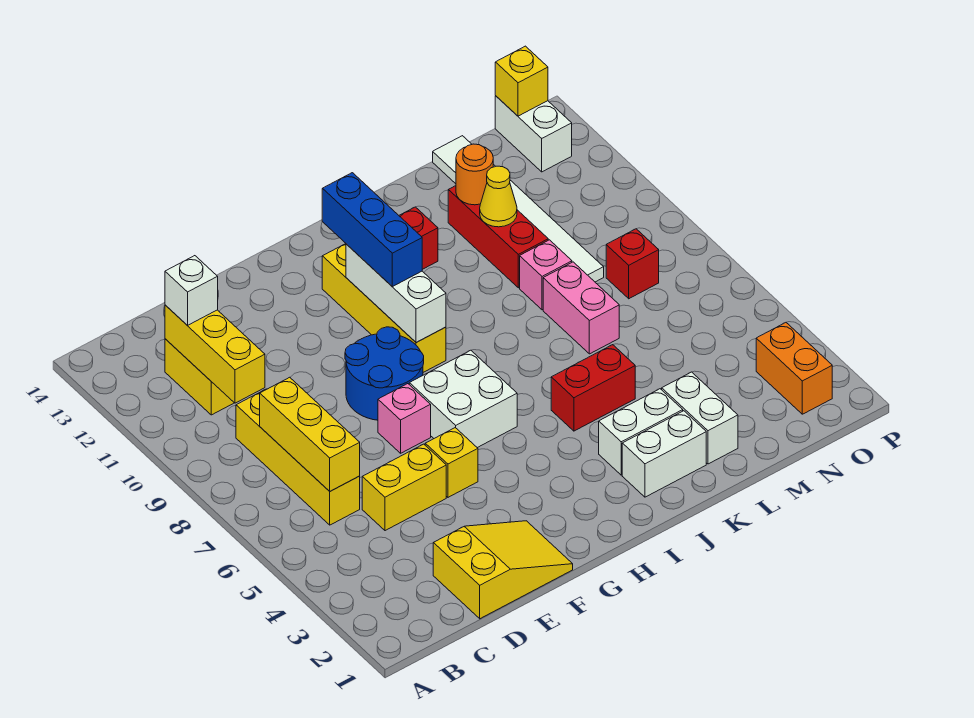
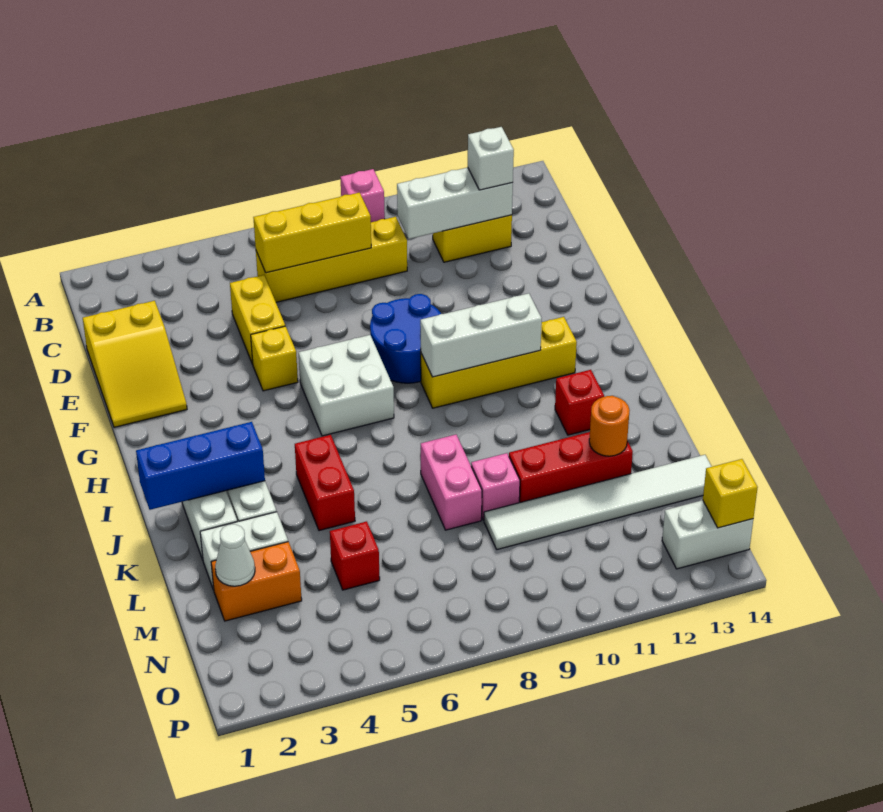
yellow brick C10:C12 level 2 -> white brick C10:C12 level 2
pink brick F7 level 1 -> pink brick A9 level 1
blue brick H10:H12 level 3 -> blue brick J1:J3 level 2
pink brick L7:L8 level 1 -> pink brick K8:L8 level 1
yellow cone L11 level 2 -> none
none -> white cone M2 level 2
red brick N8 level 1 -> red brick M5 level 1
orange brick O2:O3 level 1 -> orange brick M2:M3 level 1

